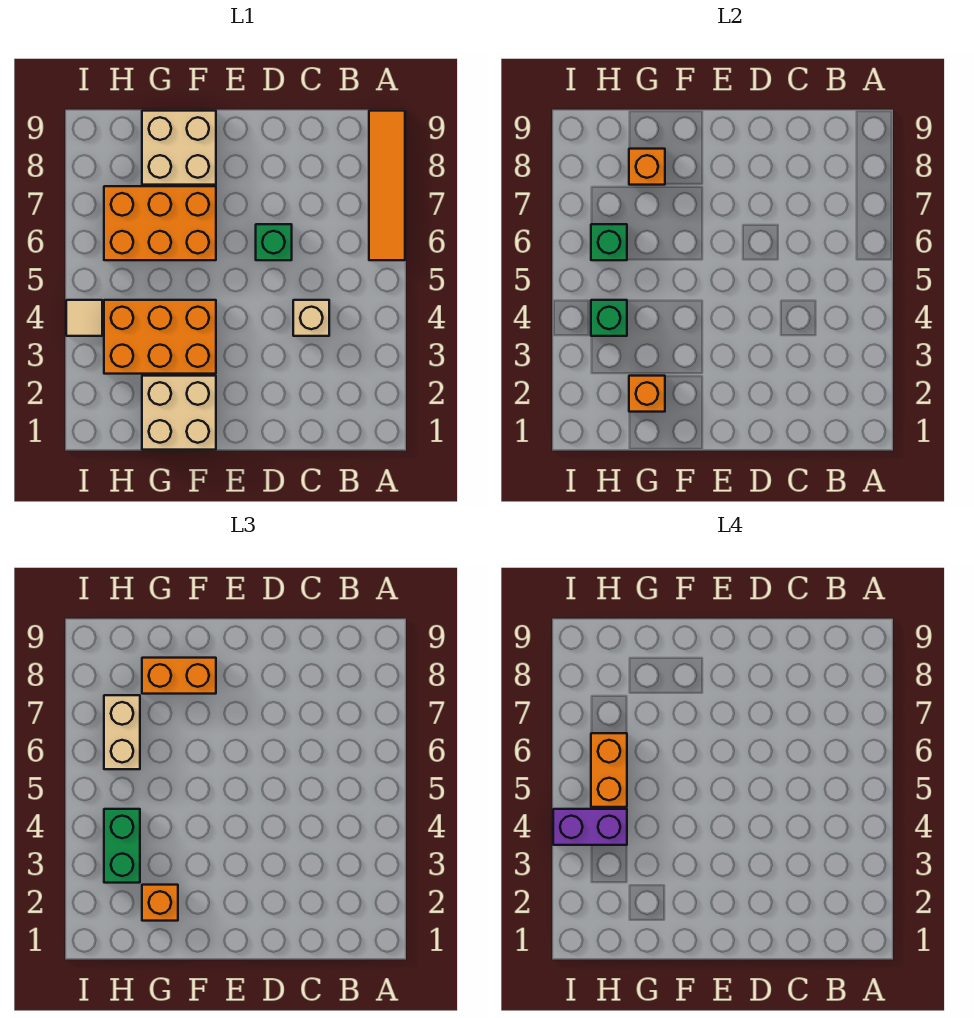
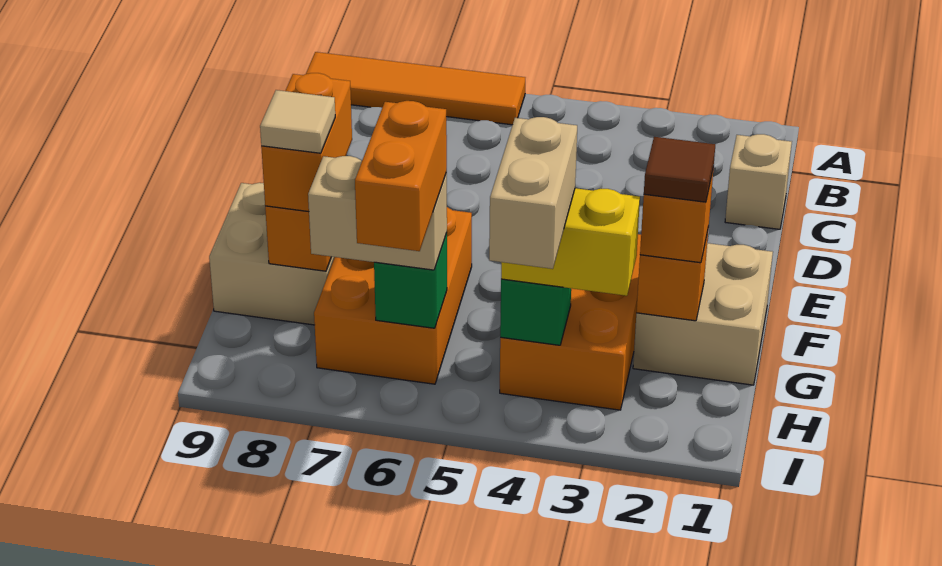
tan brick C4 level 1 -> tan brick C1 level 1
green brick D6 level 1 -> none
none -> brown tile G2 level 4
green brick H3:H4 level 3 -> yellow brick H3:H4 level 3
purple brick H4:I4 level 4 -> tan brick H4:I4 level 4
orange brick H5:H6 level 4 -> orange brick H6:I6 level 4
tan tile I4 level 1 -> tan tile G8 level 4

